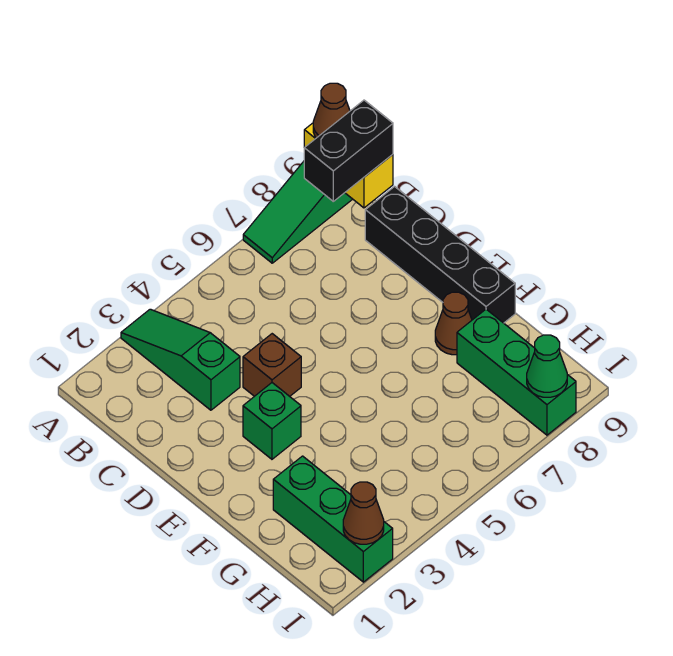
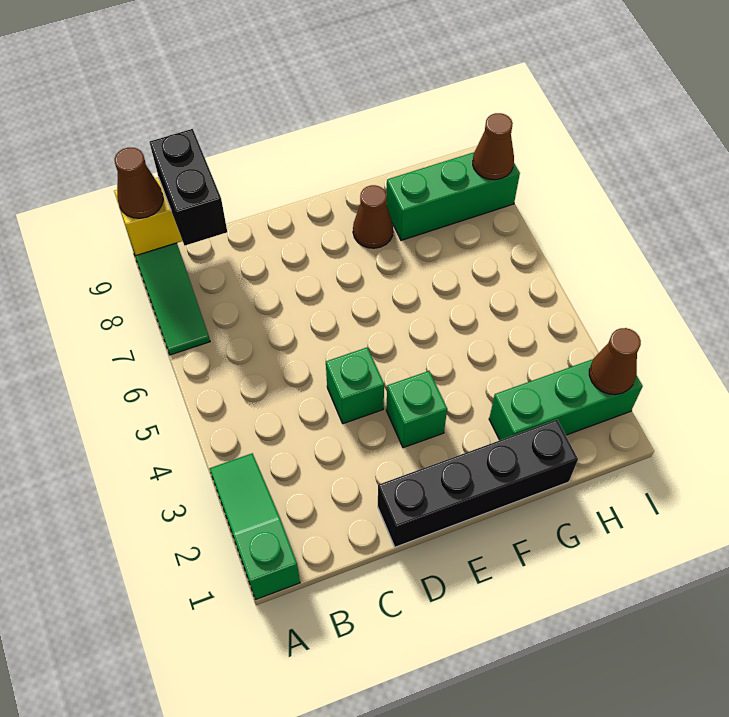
green slope A3:C3 level 1 top C -> green slope A1:A3 level 1 top 1
black brick C9:F9 level 1 -> black brick D1:G1 level 1
brown brick D4 level 1 -> green brick D4 level 1
green cone I8 level 2 -> brown cone I8 level 2

